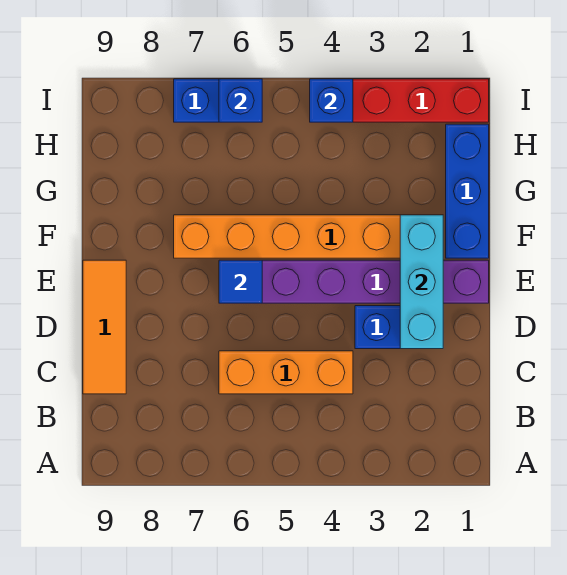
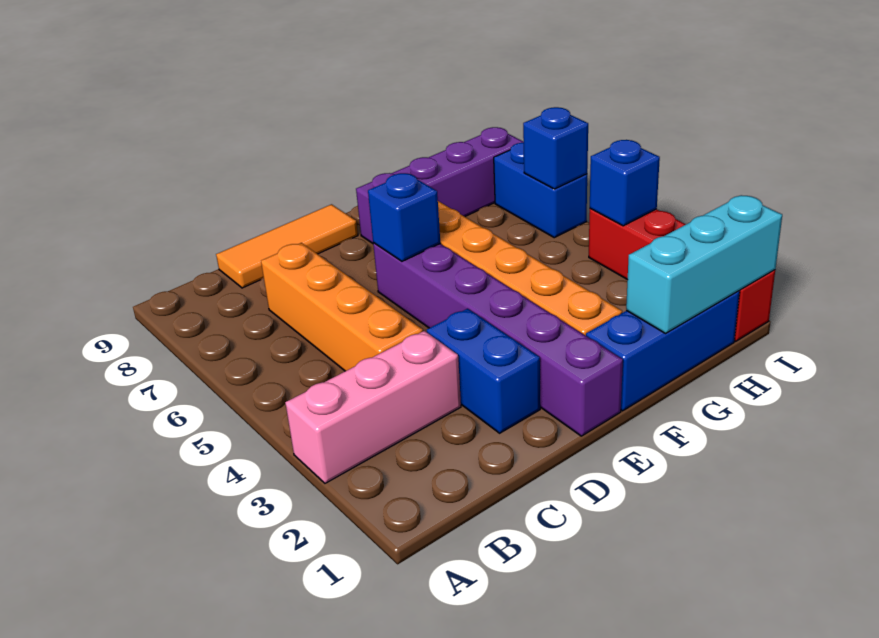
none -> pink brick A3:C3 level 1
orange brick C4:C6 level 1 -> orange brick C4:C7 level 1
cyan brick D2:F2 level 2 -> cyan brick G1:I1 level 2
blue tile E6 level 2 -> blue brick E6 level 2
none -> purple brick F8:I8 level 1

